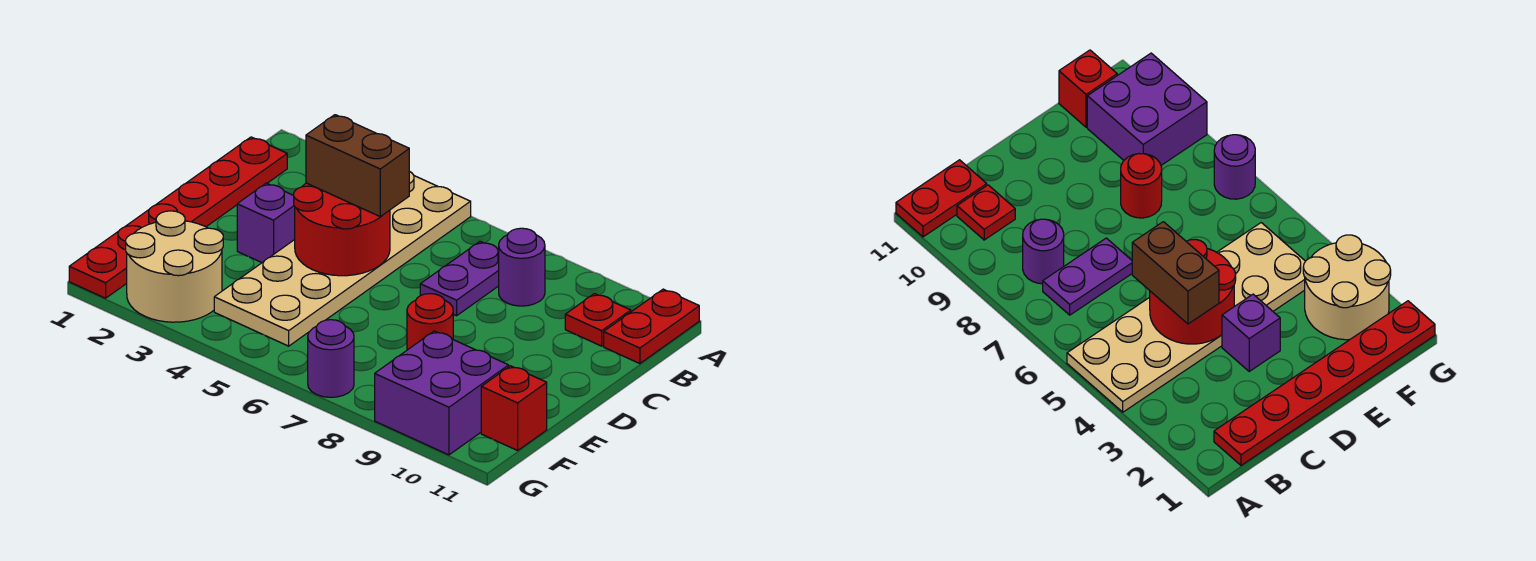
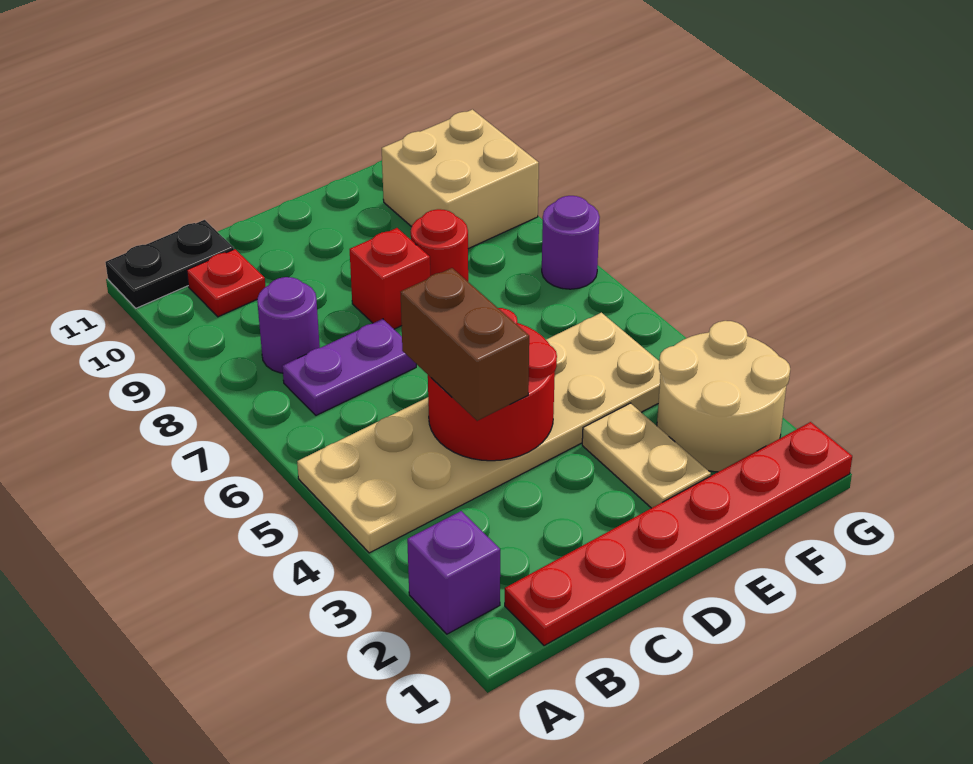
red plate A11:B11 level 1 -> black plate A11:B11 level 1
purple brick D3 level 1 -> purple brick A2 level 1
none -> tan plate E2:E3 level 1
purple brick F9:G10 level 1 -> tan brick F9:G10 level 1
red brick F11 level 1 -> red brick D8 level 1

